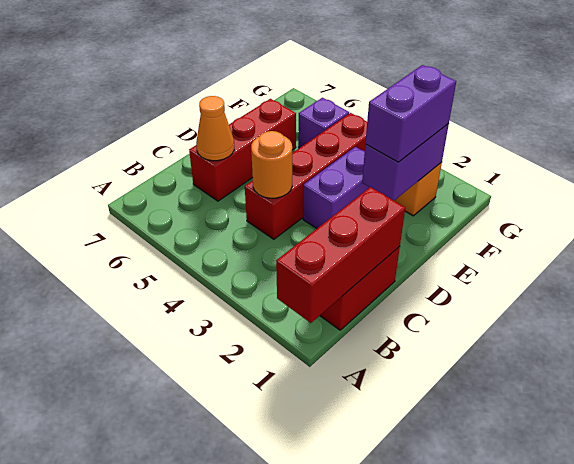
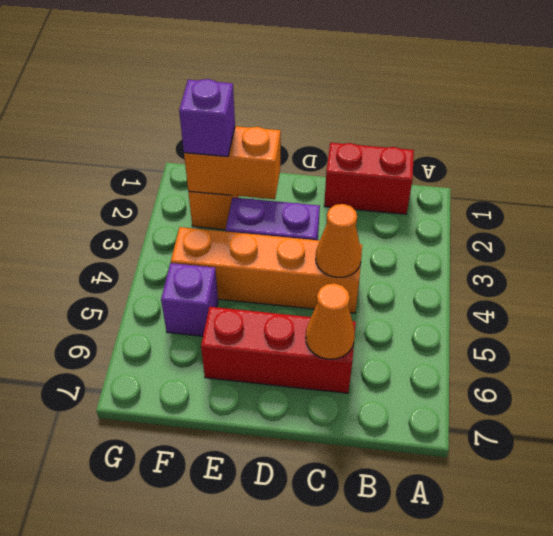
red brick A1:C1 level 2 -> none
red brick C4:F4 level 1 -> orange brick C4:F4 level 1
orange round brick C4 level 2 -> orange cone C4 level 2
purple brick E2:F2 level 2 -> orange brick E2:F2 level 2
purple brick E2:F2 level 3 -> purple brick F2 level 3

